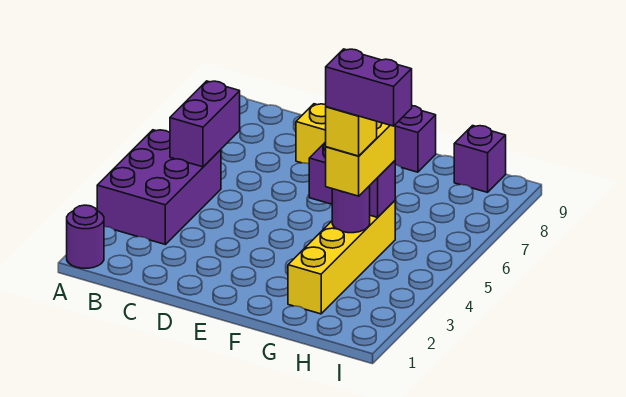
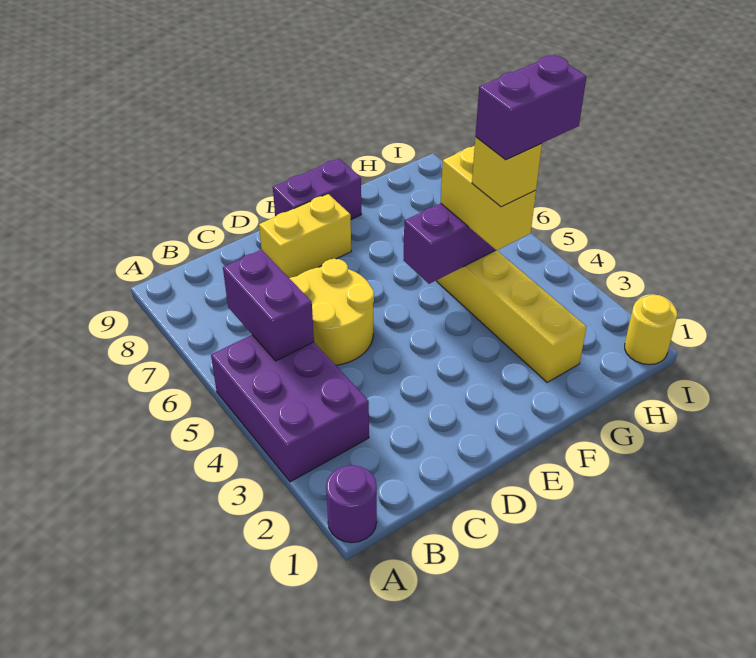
none -> yellow round brick C5:D6 level 1
purple round brick G4 level 2 -> none
purple brick H9 level 1 -> none
none -> yellow round brick I1 level 1

